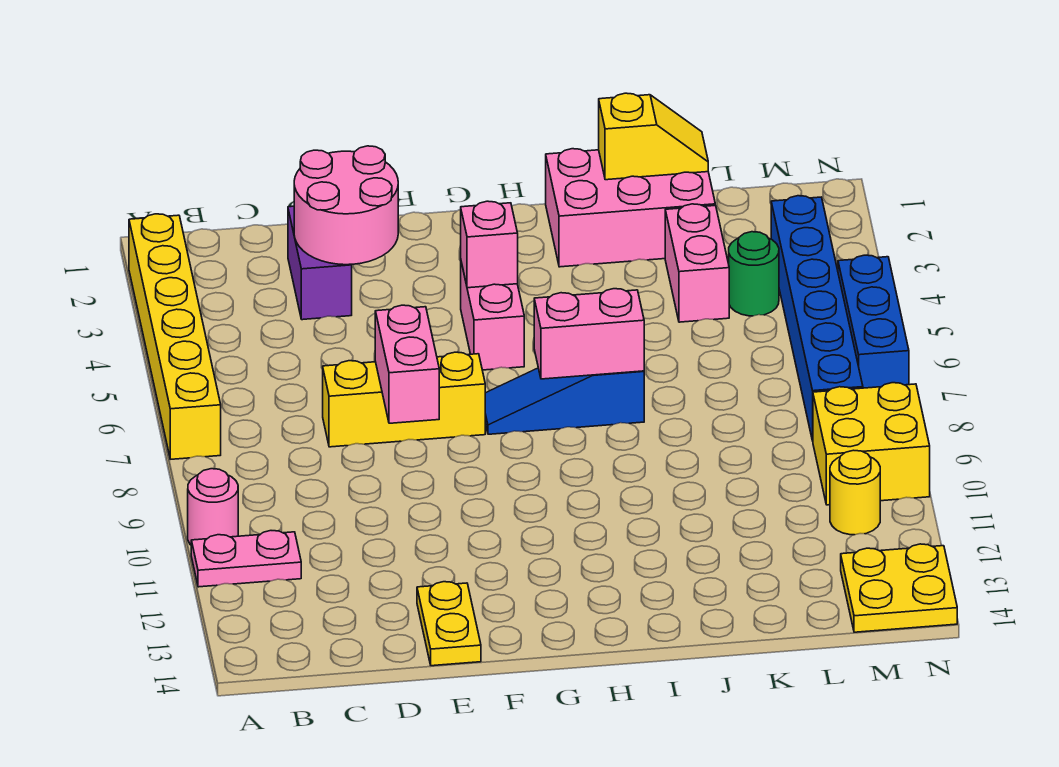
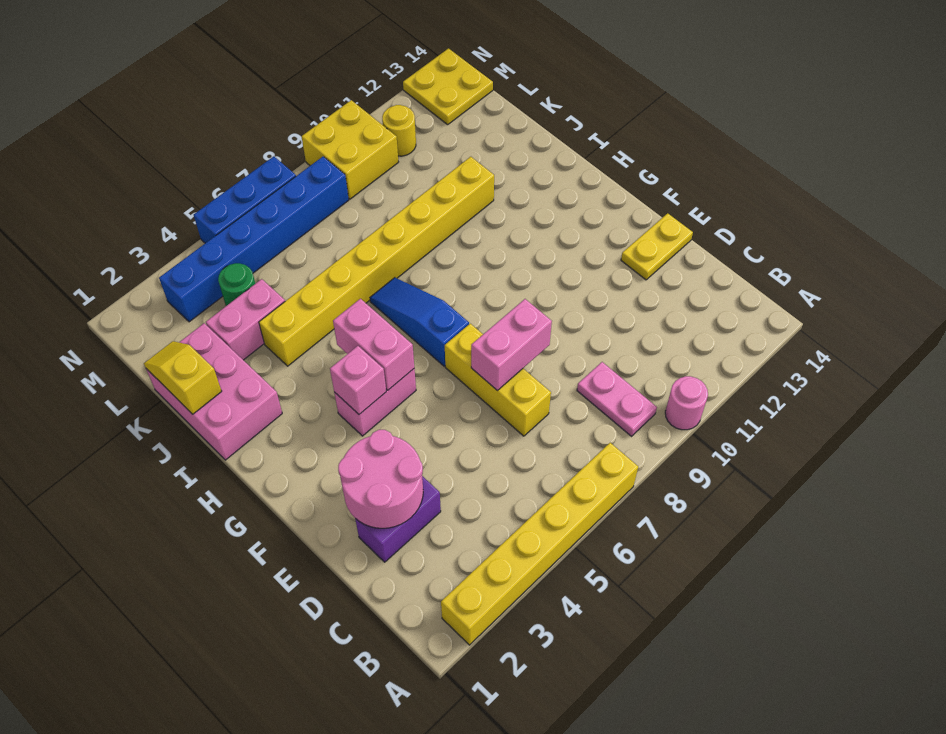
pink plate A11:B11 level 1 -> pink plate B9:C9 level 1
blue slope G7:I7 level 1 top I -> blue slope G7:I7 level 1 top G
pink brick H7:I7 level 2 -> pink brick G5:H5 level 2
none -> yellow brick J4:J11 level 1

